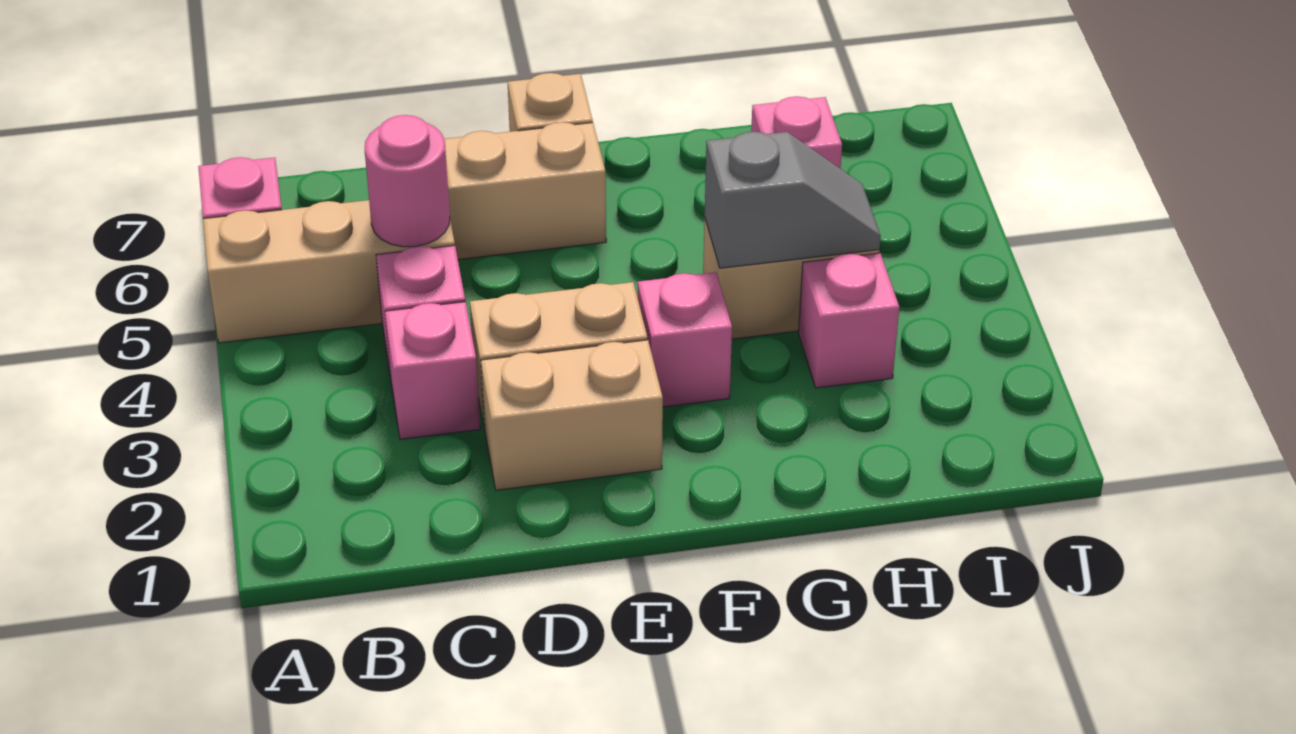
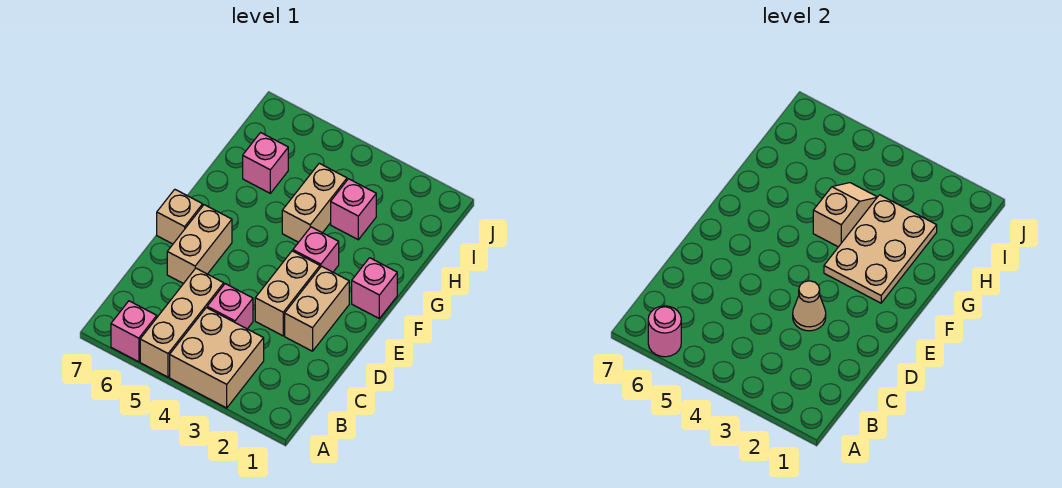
none -> tan brick A3:B4 level 1
pink brick C3 level 1 -> pink brick F1 level 1
pink round brick C5 level 2 -> pink round brick A6 level 2
none -> tan cone D3 level 2
none -> tan plate F2:H3 level 2
grey slope G4:H4 level 2 top G -> tan slope G4:H4 level 2 top G

